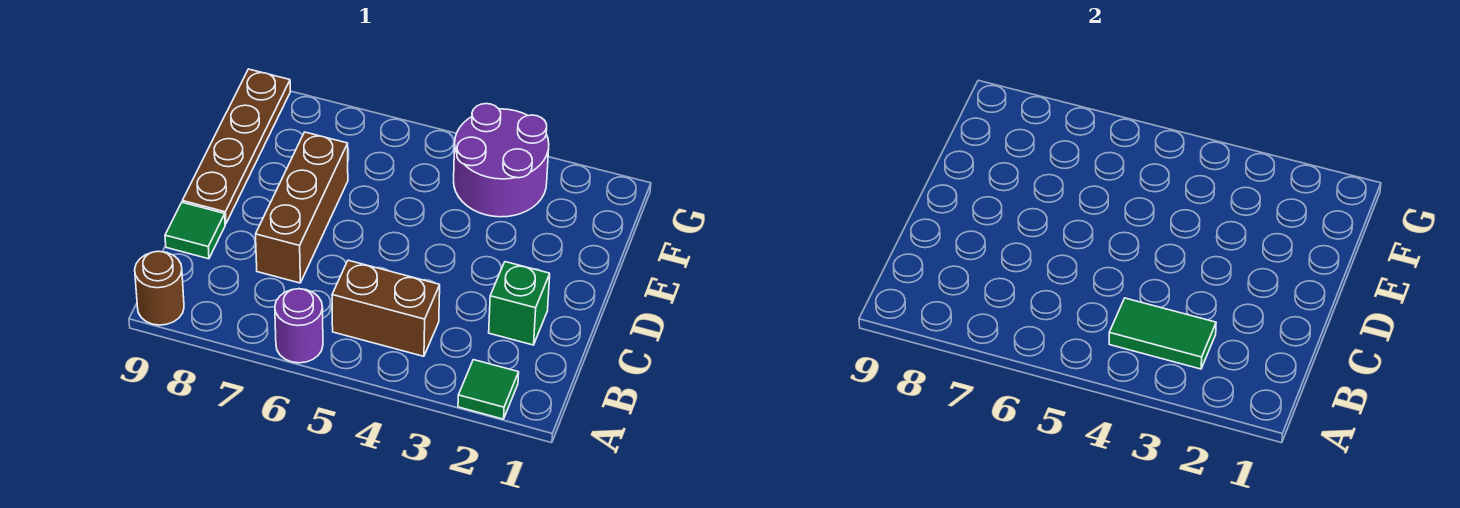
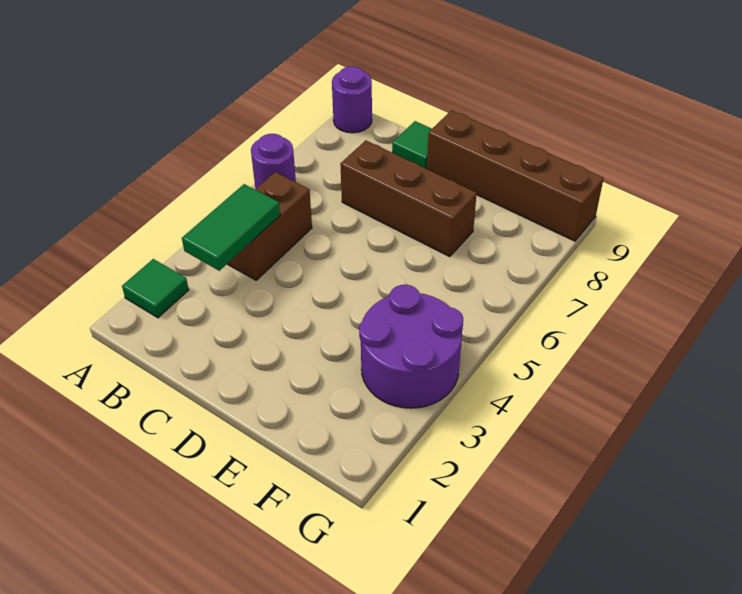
brown round brick A9 level 1 -> purple round brick A9 level 1
green brick C2 level 1 -> none
brown plate D9:G9 level 1 -> brown brick D9:G9 level 1

